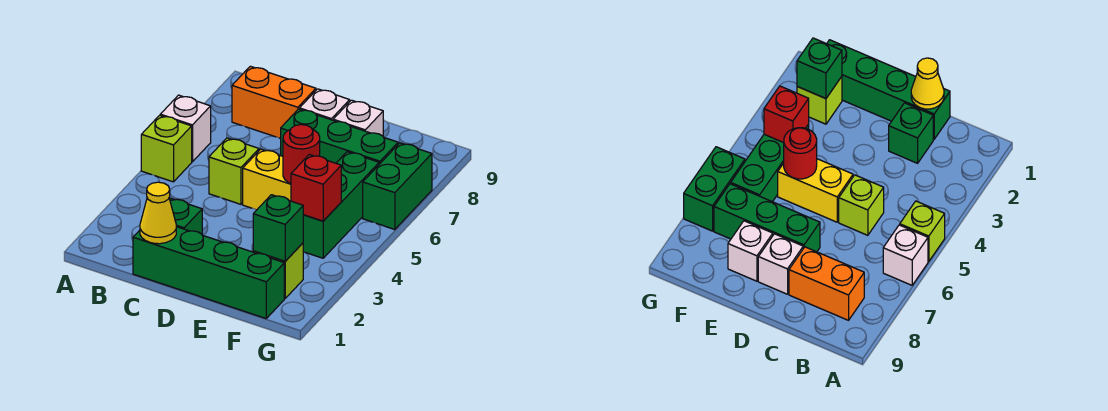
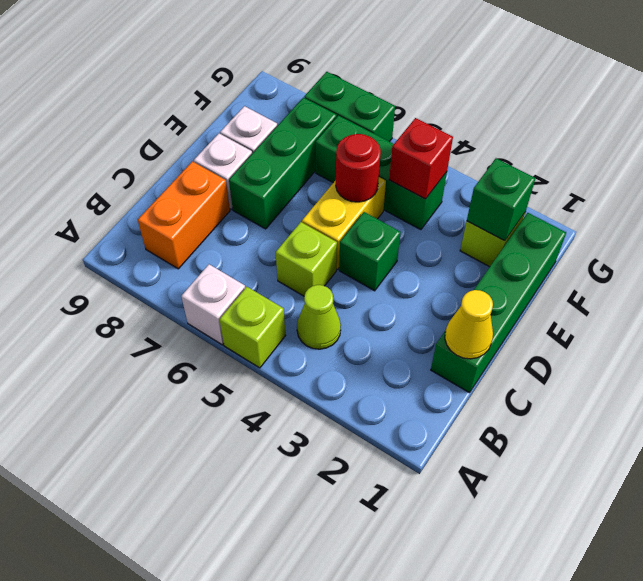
none -> lime cone B4 level 1
green brick C2 level 1 -> green brick D4 level 1

